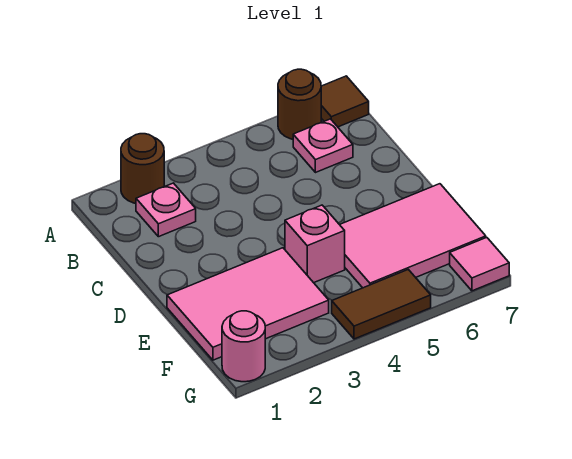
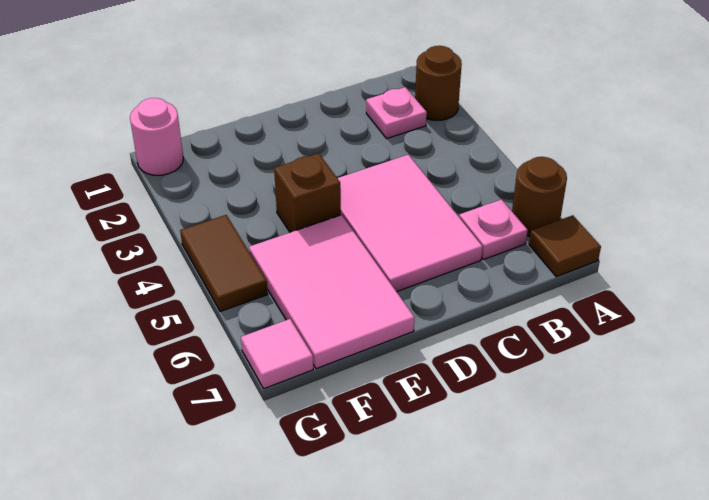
pink tile E1:F3 level 1 -> pink tile C4:D6 level 1
pink brick E4 level 1 -> brown brick E4 level 1

